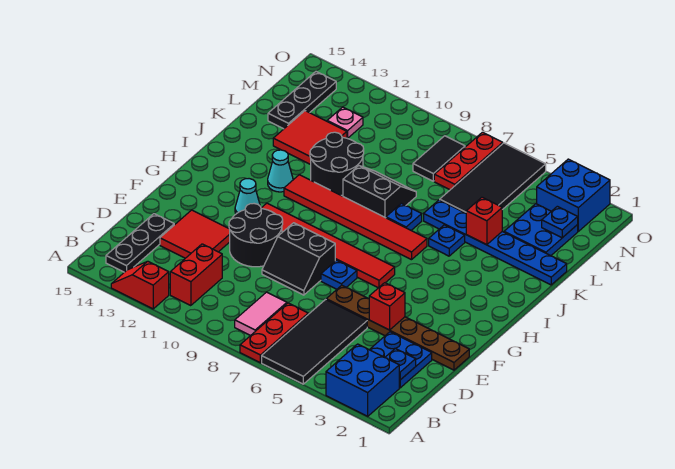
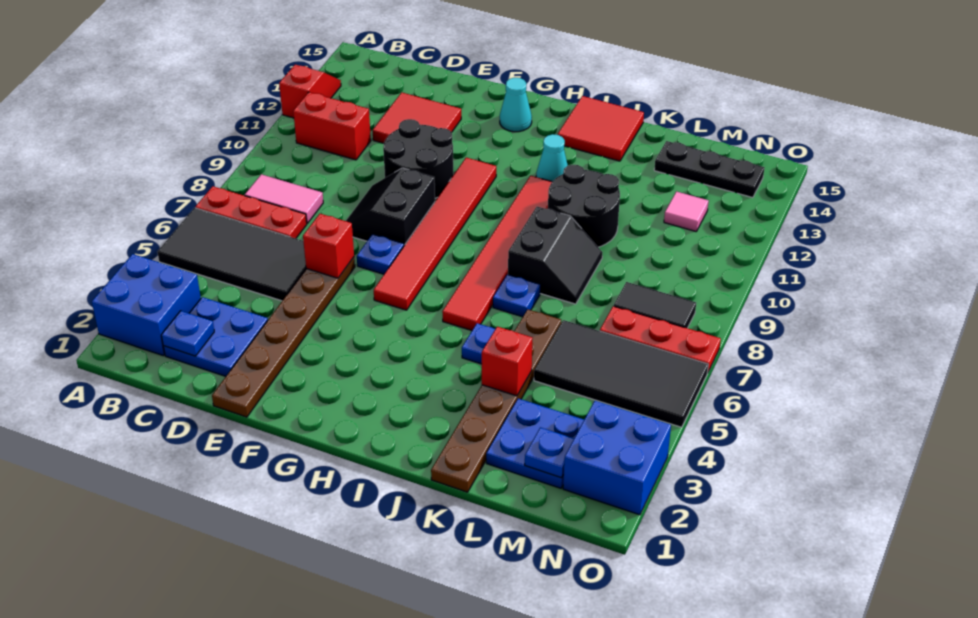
black plate B14:D14 level 1 -> none
red brick E4 level 2 -> red brick E6 level 2
cyan cone G12 level 1 -> cyan cone G14 level 1
blue plate K1:K6 level 1 -> brown plate K1:K6 level 1
red tile K12:L13 level 1 -> red tile I14:J15 level 1
pink plate M12 level 1 -> pink tile M12 level 1

